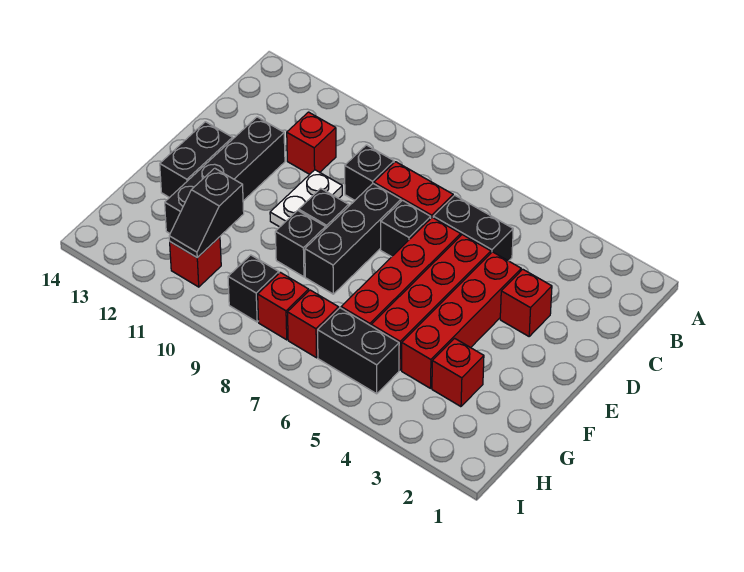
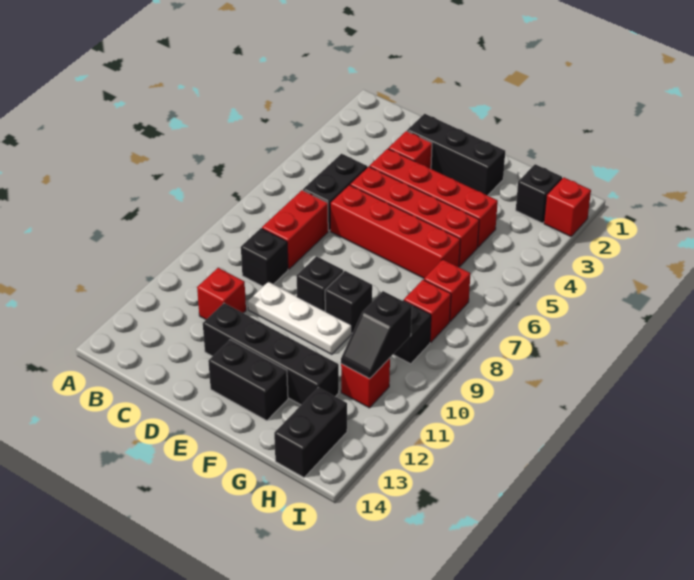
black brick D7 level 1 -> black brick H2 level 1
black brick D8:F8 level 1 -> black brick D2:F2 level 1
white plate D10:E10 level 1 -> white plate D10:F10 level 1
red brick G3 level 1 -> red brick I2 level 1
black slope G11:H11 level 2 top G -> black slope H10:H11 level 2 top 10
black brick H5:H6 level 1 -> black brick H13:H14 level 1

